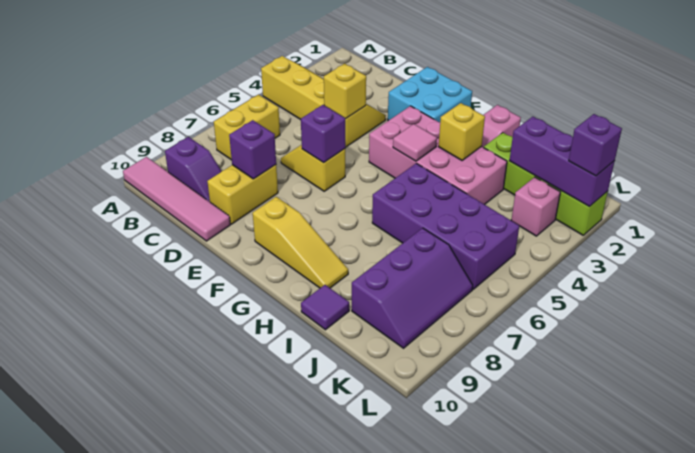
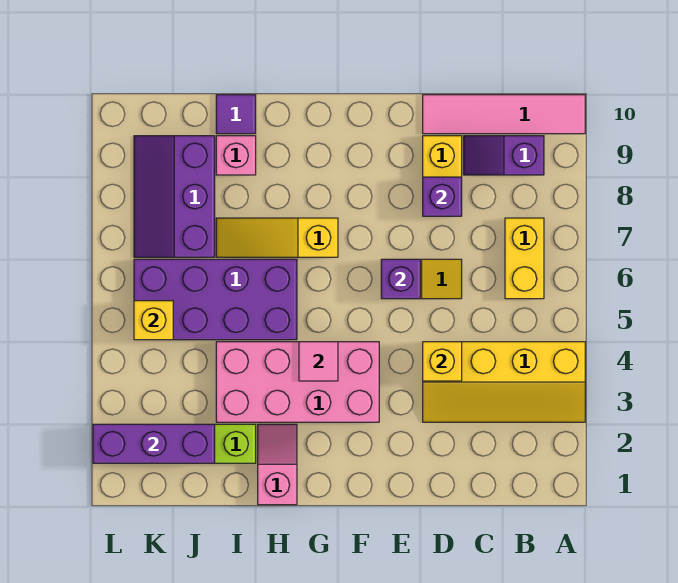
cyan brick E1:F2 level 1 -> none
yellow slope F9:H9 level 1 top F -> yellow slope G7:I7 level 1 top G
yellow brick H3 level 2 -> yellow brick K5 level 2
pink brick K3 level 1 -> pink brick I9 level 1
purple brick L2 level 3 -> none

